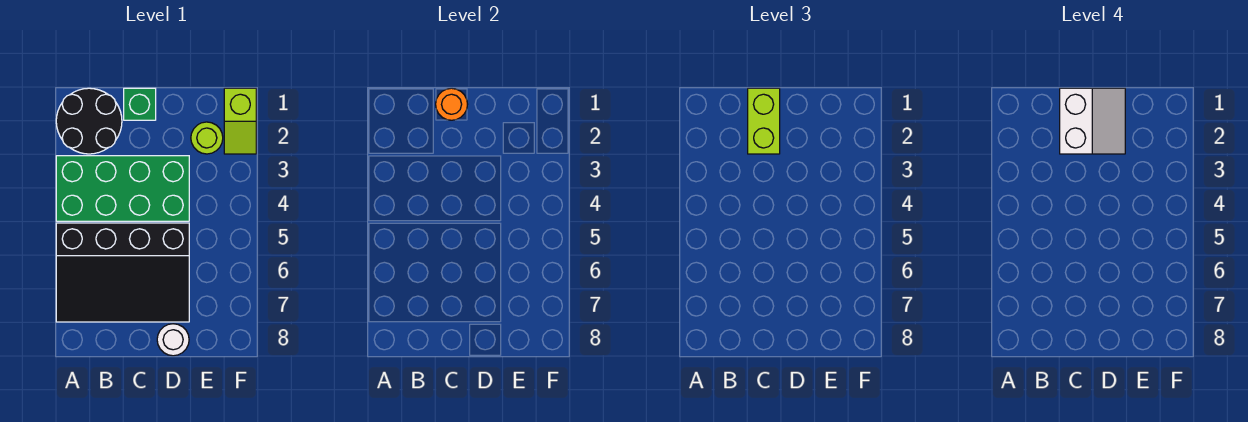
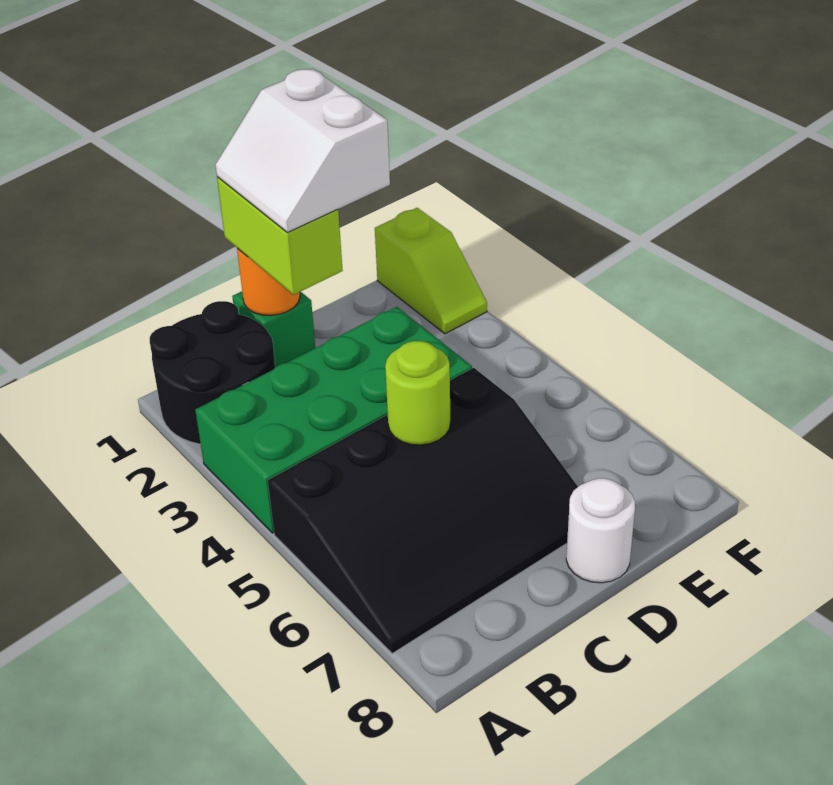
white slope C1:D2 level 4 top C -> white slope C1:D2 level 4 top D
lime round brick E2 level 1 -> lime round brick C5 level 2

